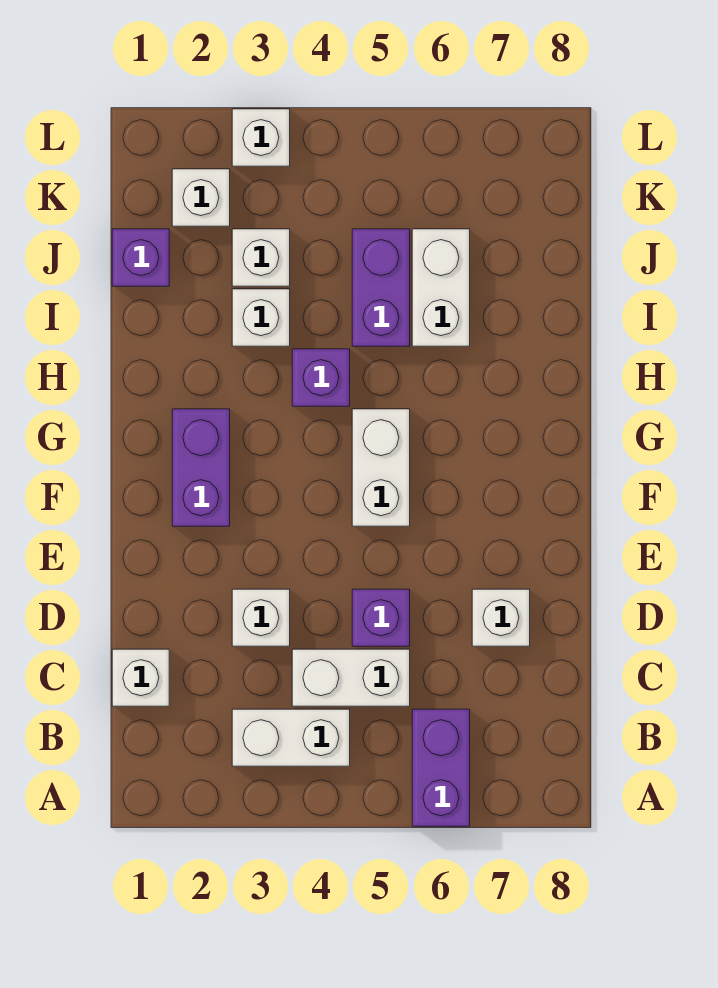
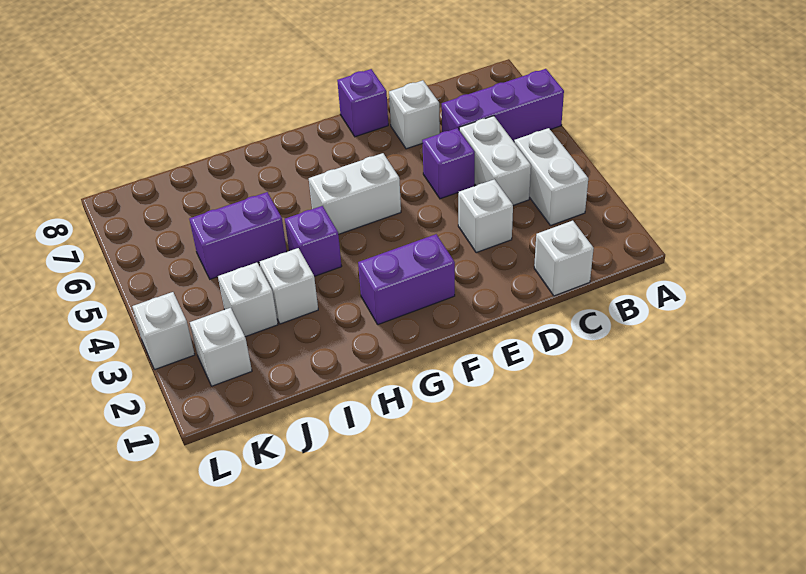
purple brick A6:B6 level 1 -> purple brick A6:C6 level 1
white brick I6:J6 level 1 -> none
purple brick J1 level 1 -> purple brick E8 level 1

